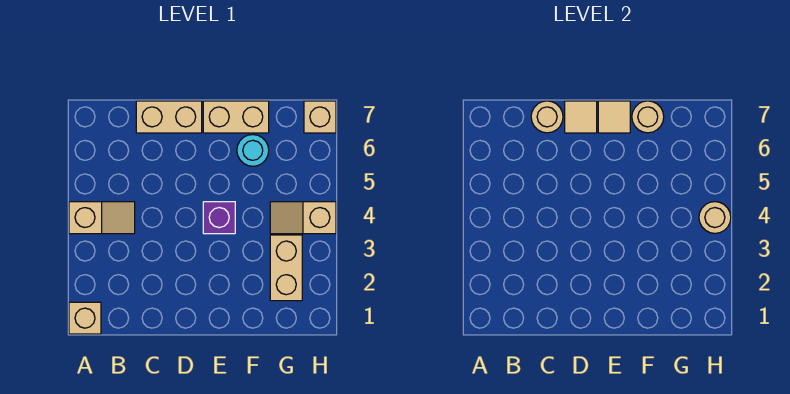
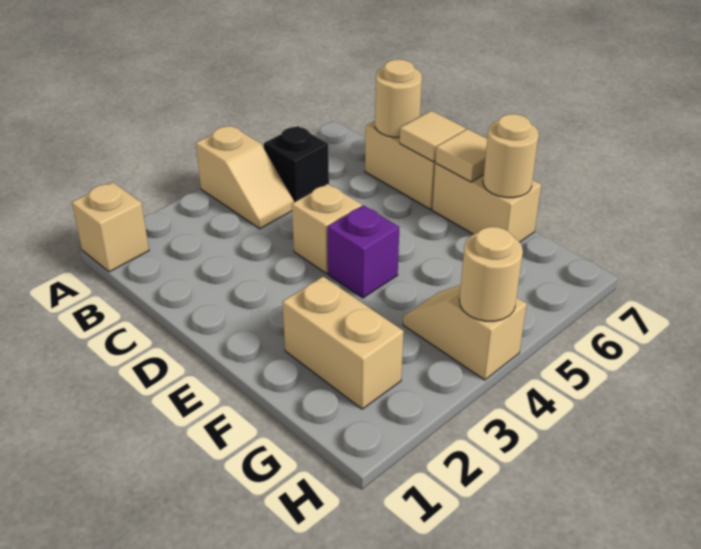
none -> black brick B5 level 1
cyan round brick F6 level 1 -> none
tan brick G2:G3 level 1 -> tan brick F2:G2 level 1
tan brick H7 level 1 -> tan brick D4 level 1

